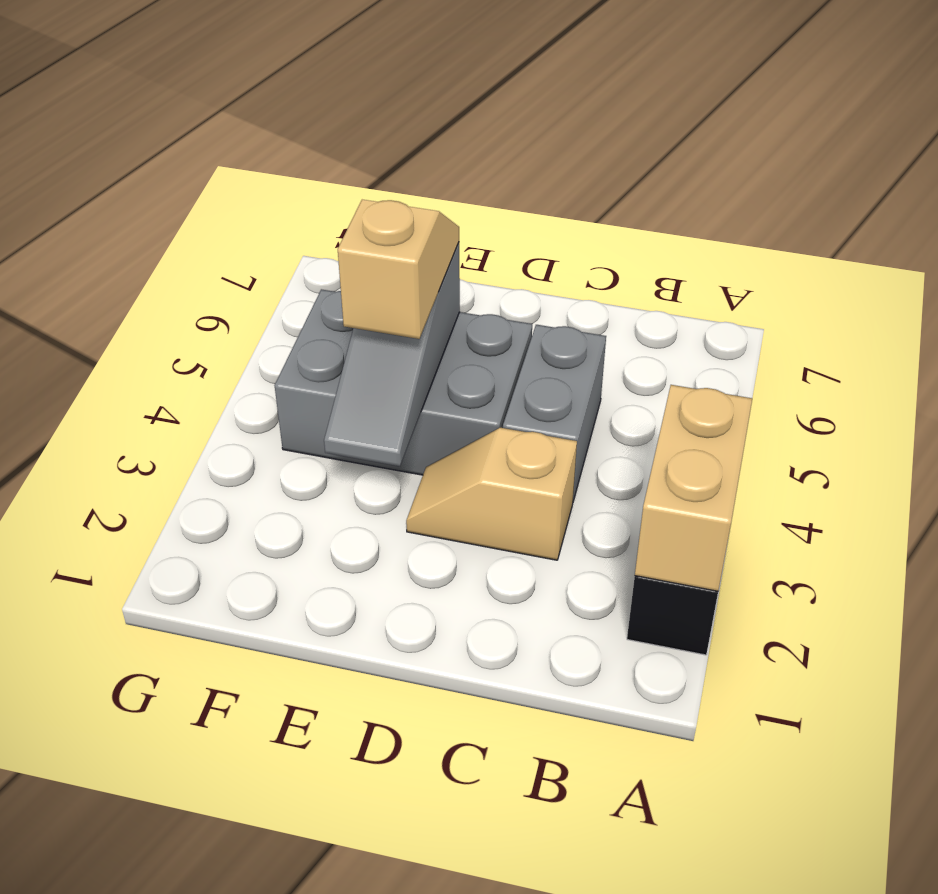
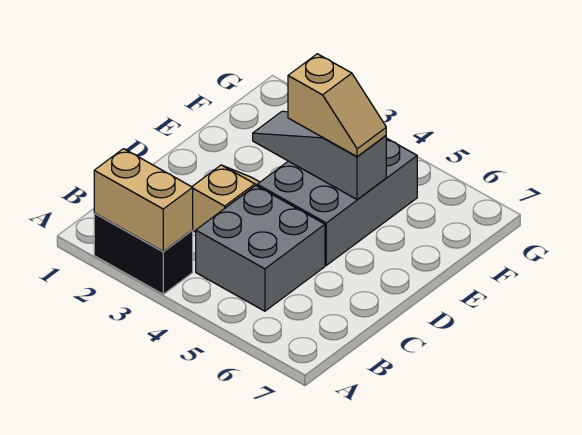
grey brick C4:C5 level 1 -> grey brick B4:C5 level 1

